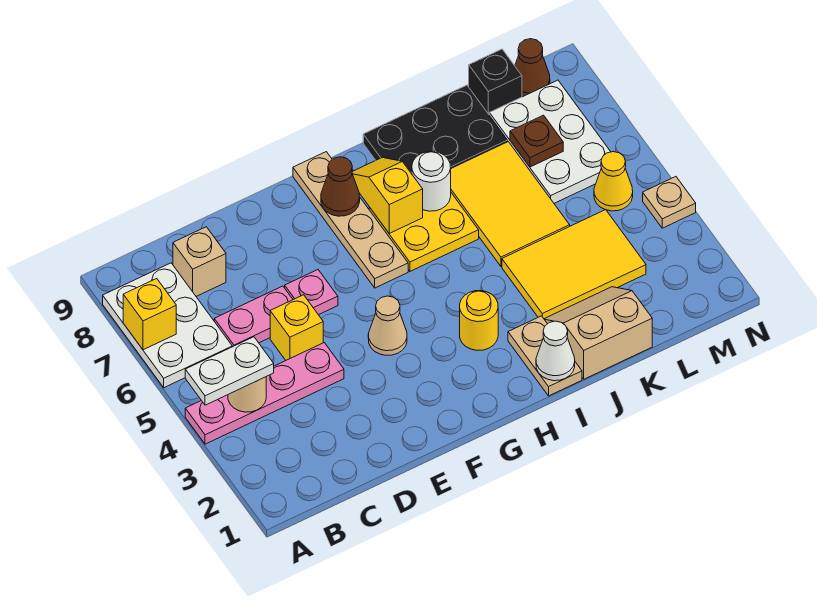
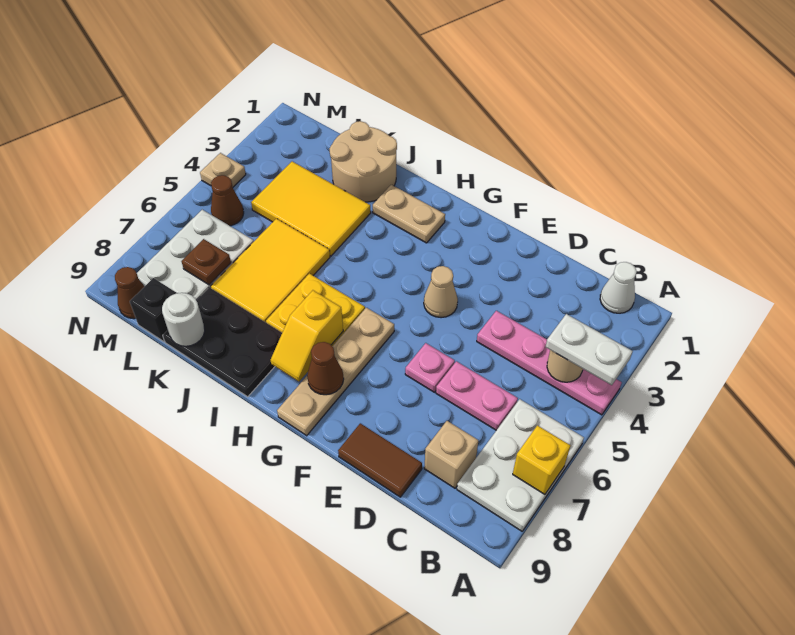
yellow brick D5 level 1 -> none
none -> brown tile D9:E9 level 1
yellow round brick H3 level 1 -> none
tan plate I1:I2 level 1 -> tan plate H2:I2 level 1
white cone I1 level 2 -> white cone B1 level 1
white round brick I7 level 2 -> white round brick K9 level 2
tan slope J1:K2 level 1 top 1 -> tan round brick J1:K2 level 1
yellow cone M5 level 1 -> brown cone M5 level 1

